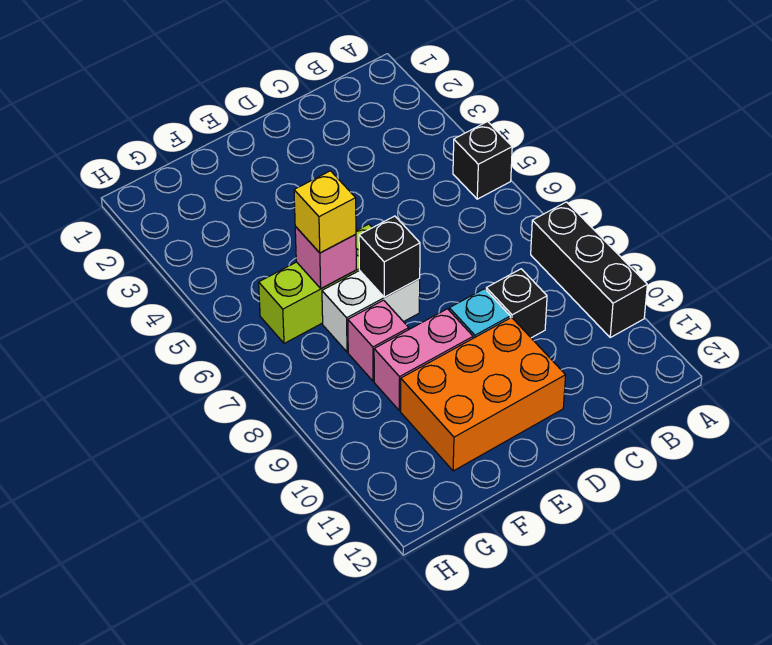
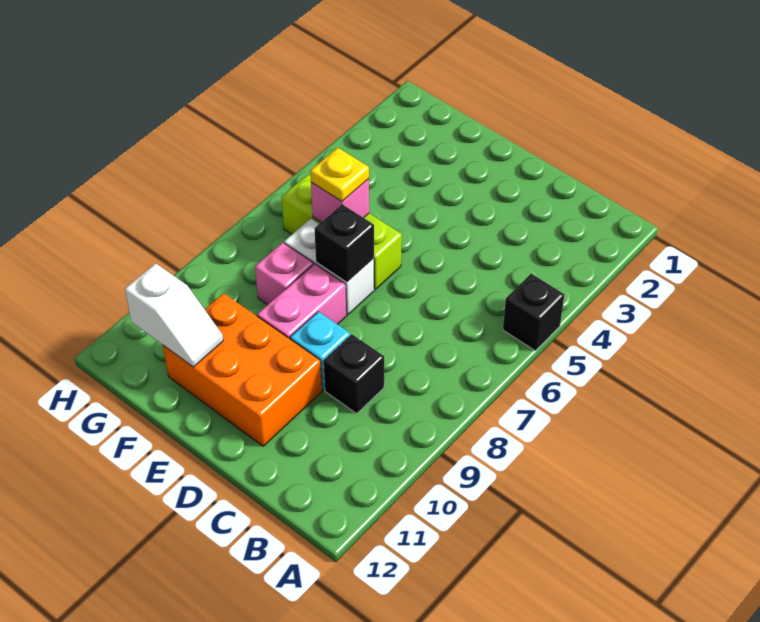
black brick A8:A10 level 1 -> none
pink brick E9:F9 level 1 -> pink brick E8:E9 level 1
yellow brick F6 level 3 -> yellow plate F6 level 3
none -> white slope F11:G11 level 2 top G

